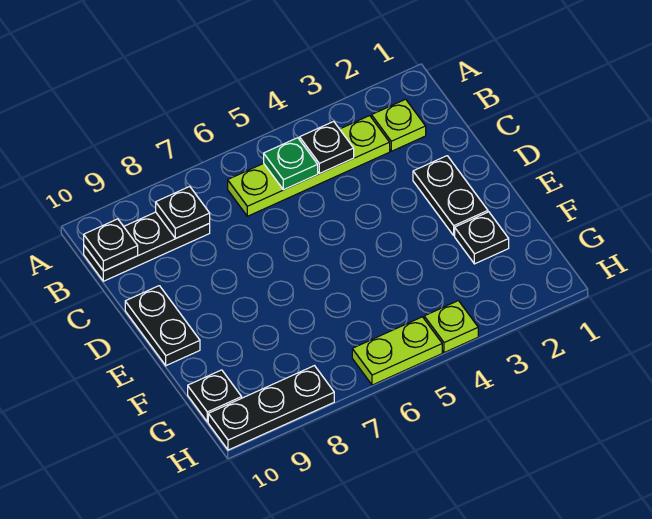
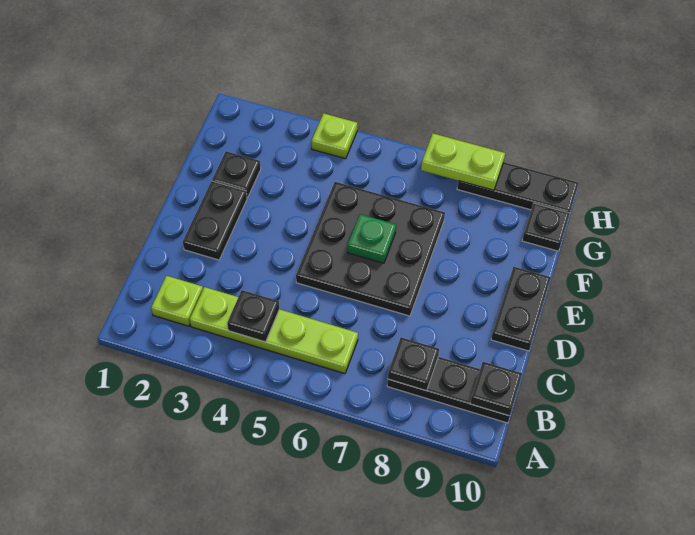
green plate B5 level 2 -> green plate E6 level 2
none -> black plate D5:F7 level 1
lime plate H5:H6 level 1 -> lime plate H7:H8 level 2

